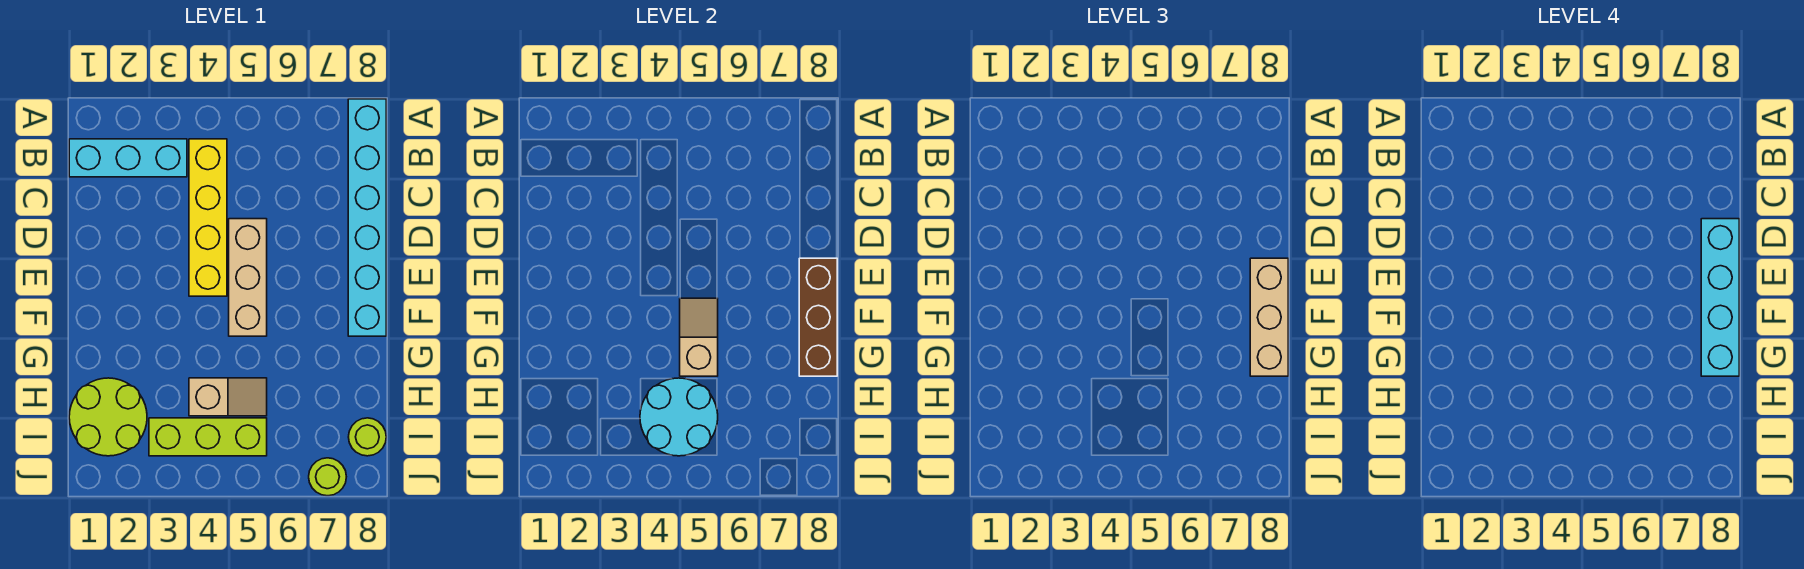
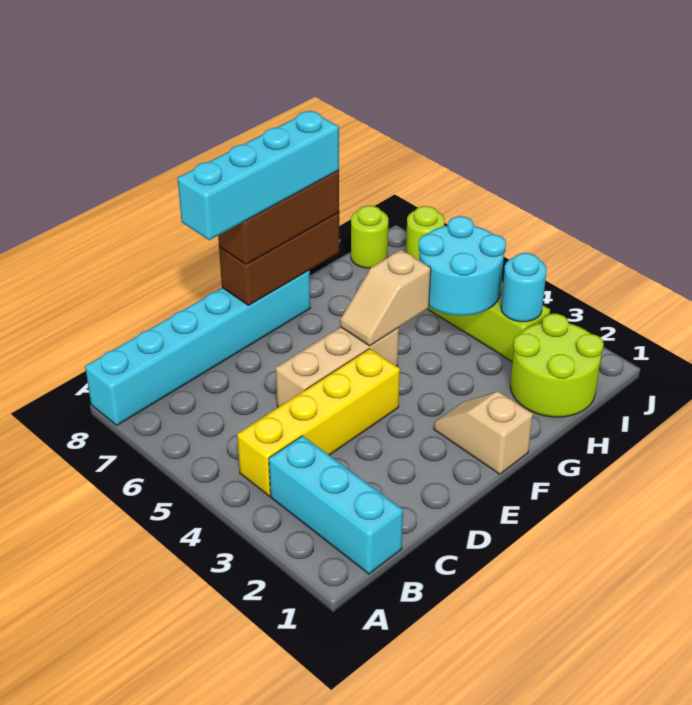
tan brick E8:G8 level 3 -> brown brick E8:G8 level 3
tan slope H4:H5 level 1 top 4 -> tan slope F1:F2 level 1 top 1
none -> cyan round brick I3 level 2

